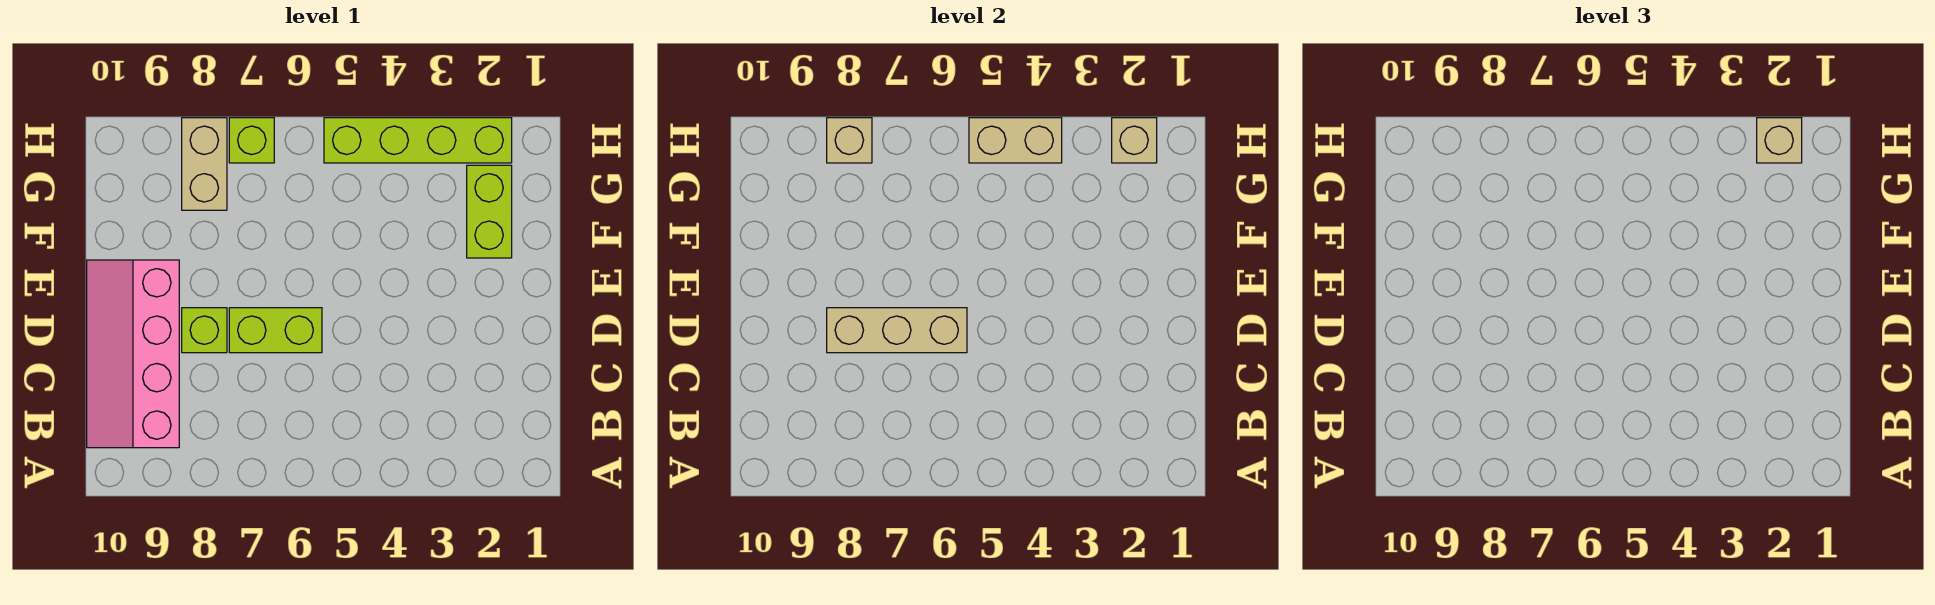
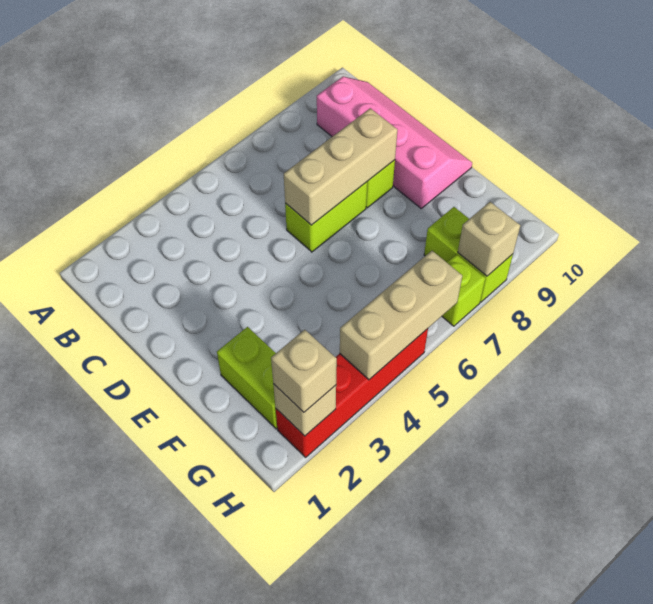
tan brick G8:H8 level 1 -> lime brick G8:H8 level 1
lime brick H2:H5 level 1 -> red brick H2:H5 level 1
tan brick H4:H5 level 2 -> tan brick H4:H6 level 2

